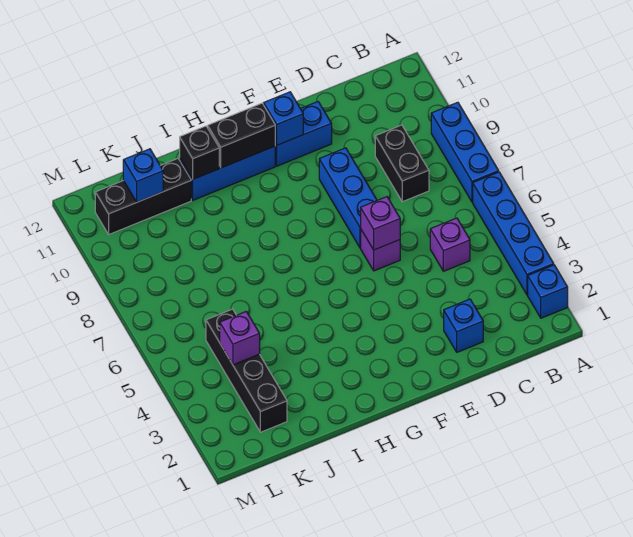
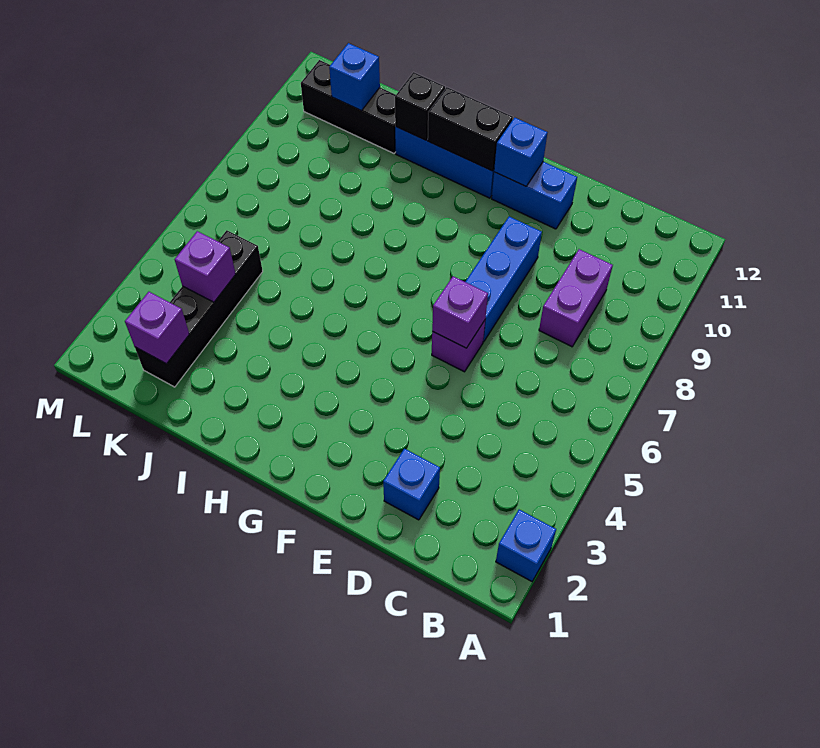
blue brick A3:A6 level 1 -> none
blue brick A7:A9 level 1 -> none
purple brick C5 level 1 -> purple brick K2 level 2
black brick C8:C9 level 1 -> purple brick C8:C9 level 1

